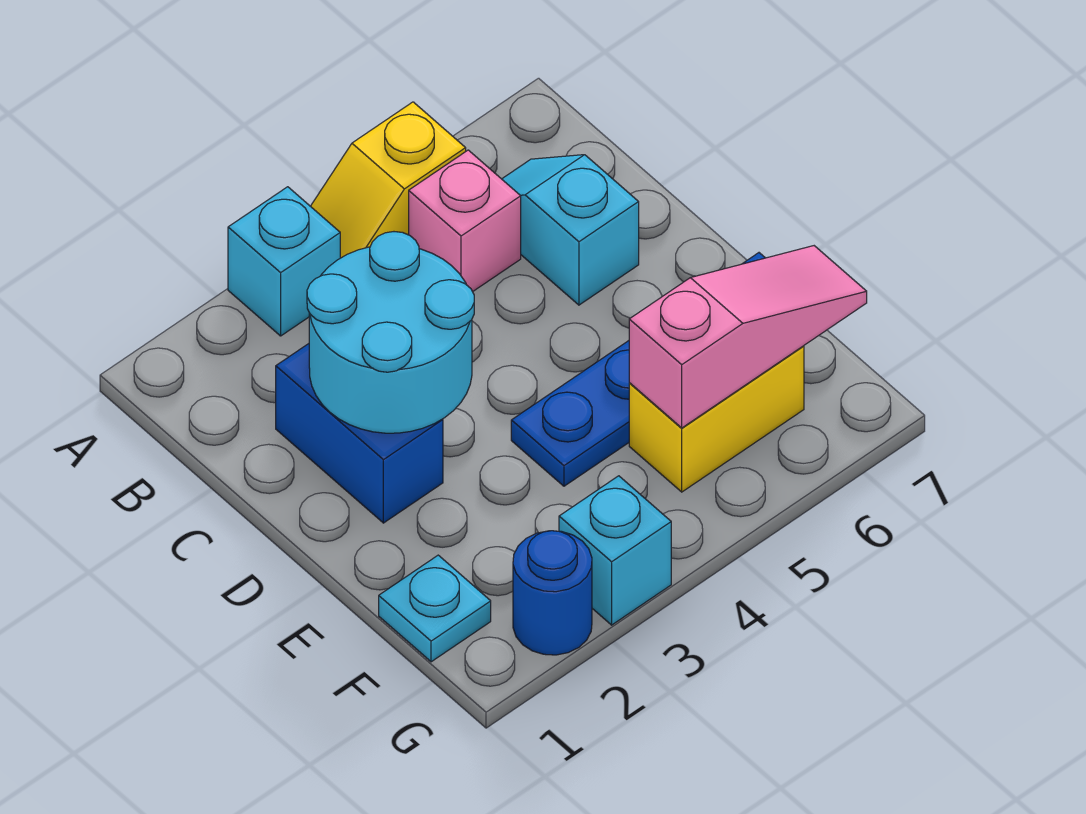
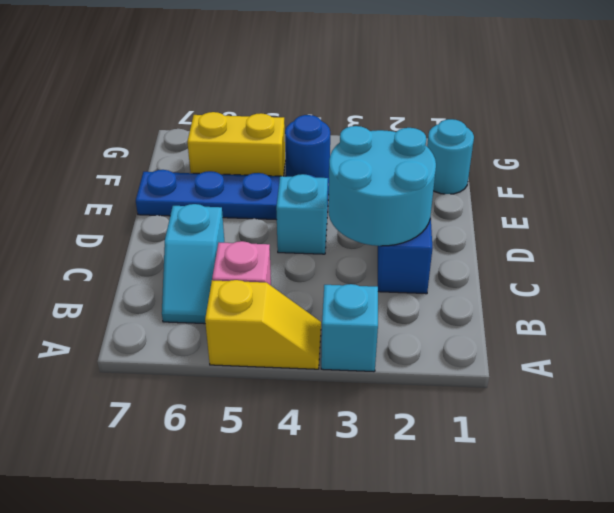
cyan plate F1 level 1 -> cyan round brick F1 level 1
pink slope F5:F7 level 2 top 5 -> none
blue round brick G2 level 1 -> blue round brick F4 level 1
cyan brick G3 level 1 -> cyan brick D4 level 1

